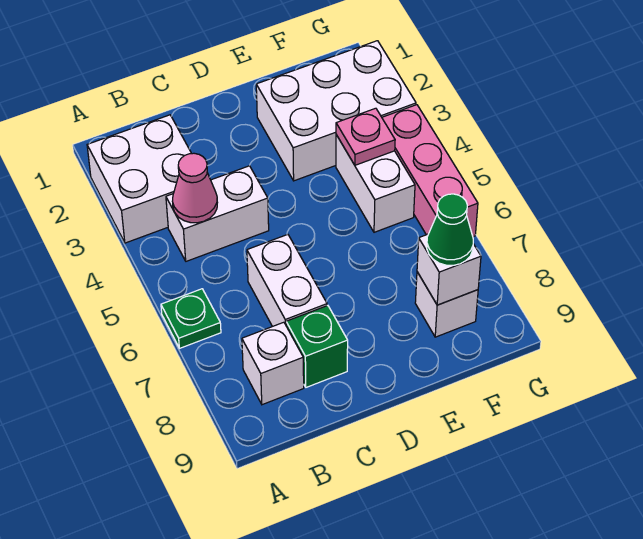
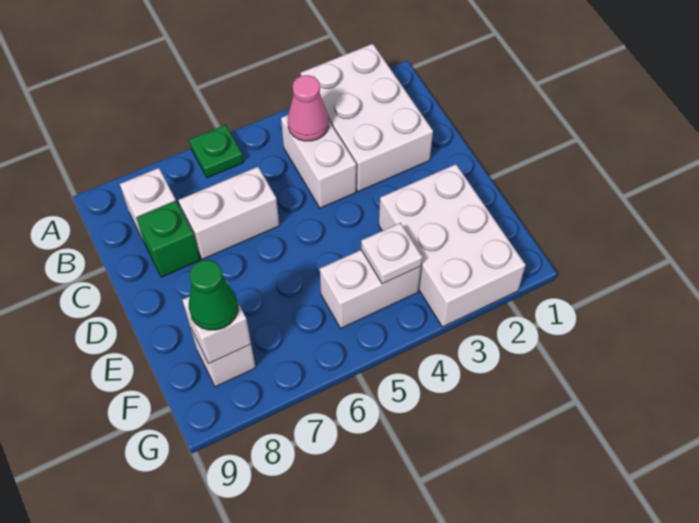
white brick A2:B3 level 1 -> white brick A2:C3 level 1
pink plate F4 level 2 -> white plate F4 level 2
pink brick G4:G6 level 1 -> none

